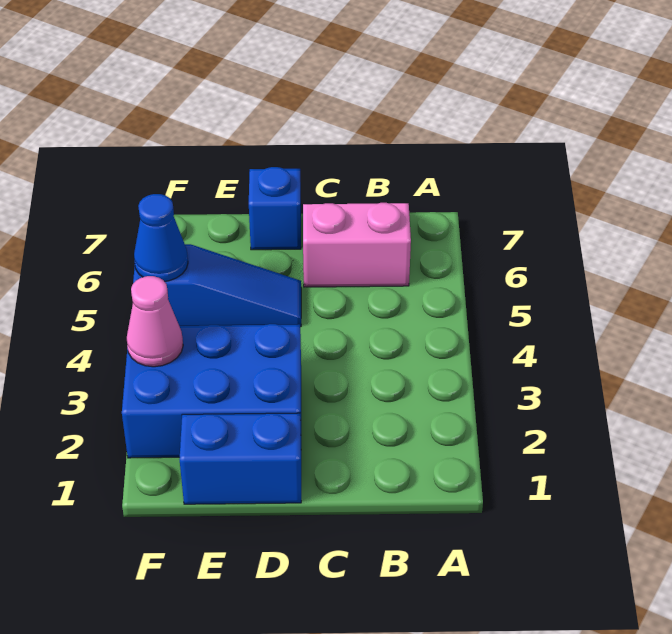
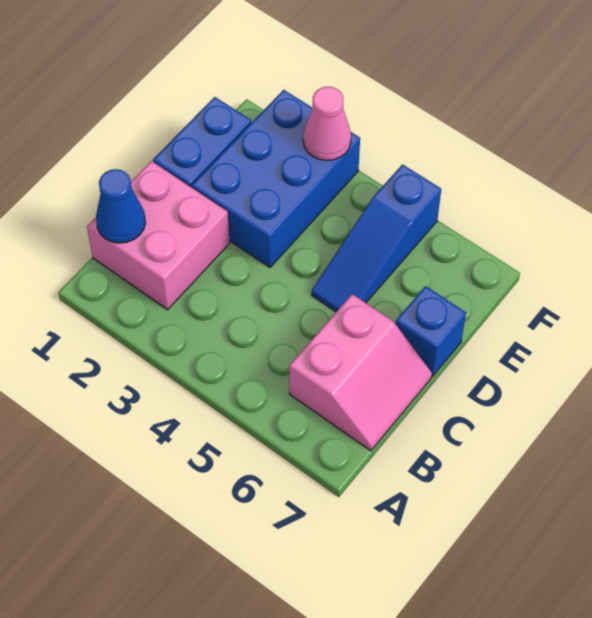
none -> pink brick B1:C2 level 1
blue cone F5 level 2 -> blue cone B1 level 2

